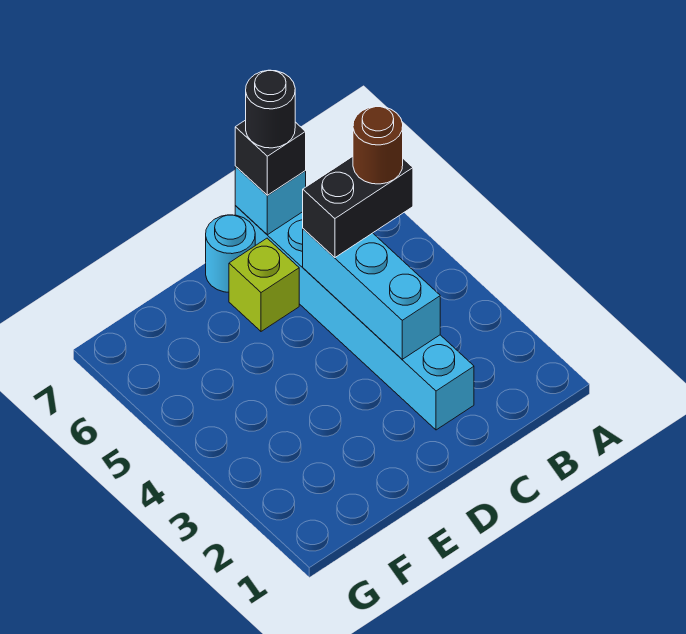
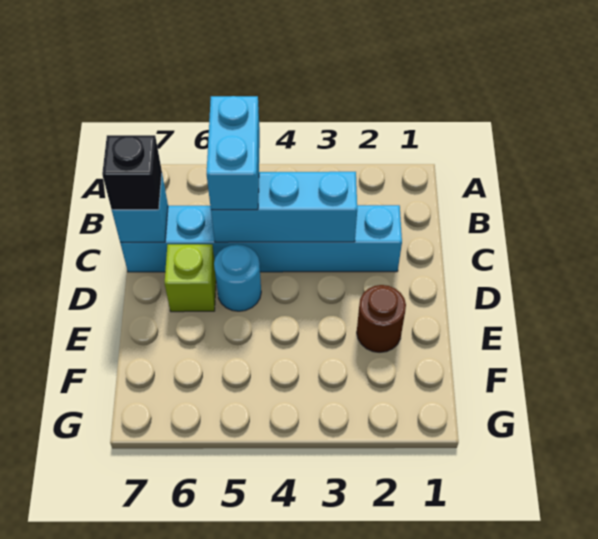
black brick B5:C5 level 3 -> cyan brick B5:C5 level 3
brown round brick B5 level 4 -> brown round brick E2 level 1
black round brick C7 level 4 -> none
cyan round brick D7 level 1 -> cyan round brick D5 level 1

